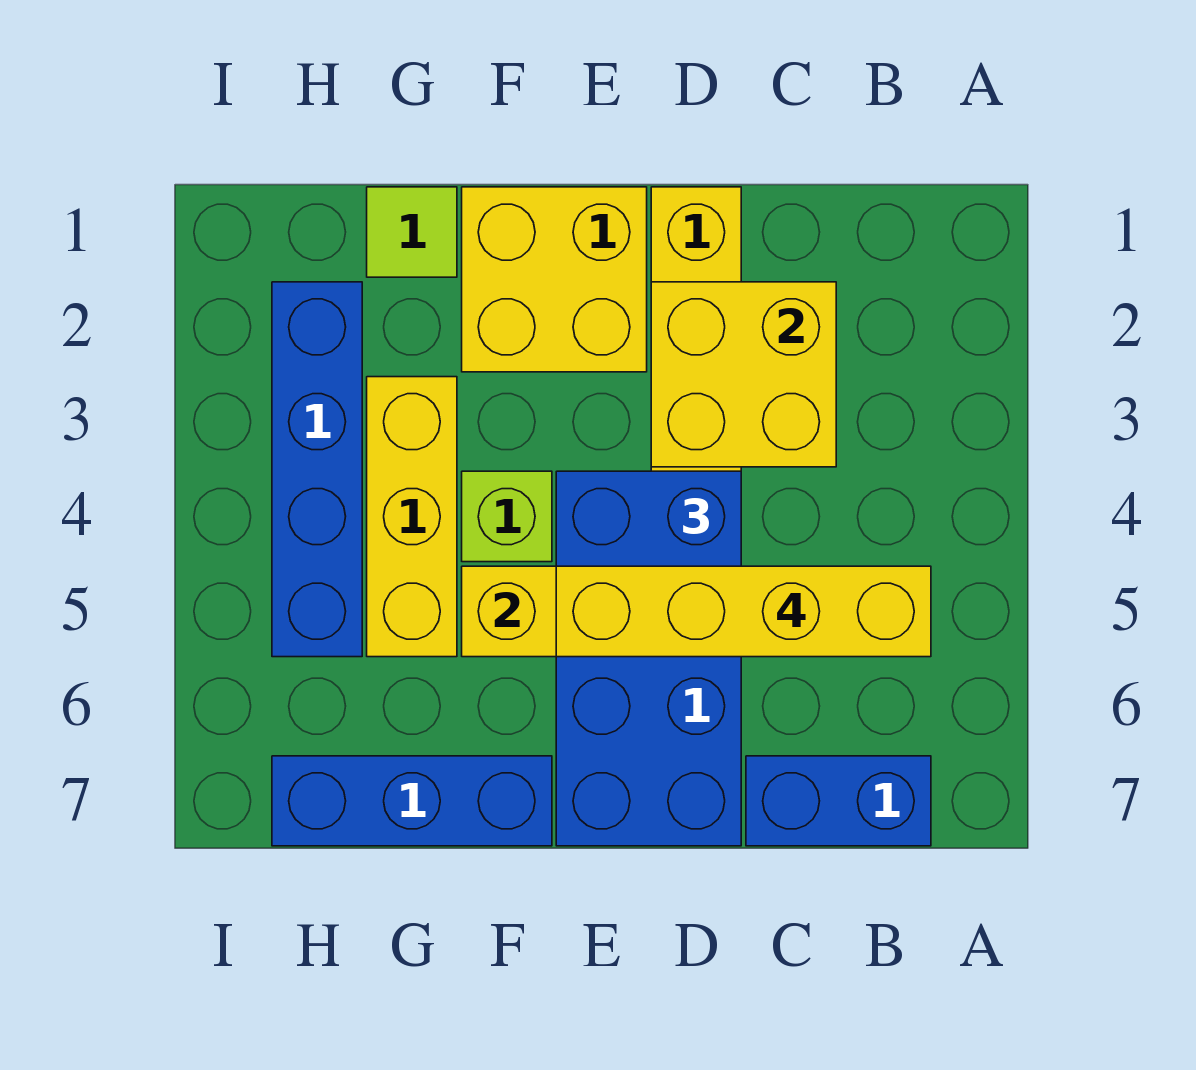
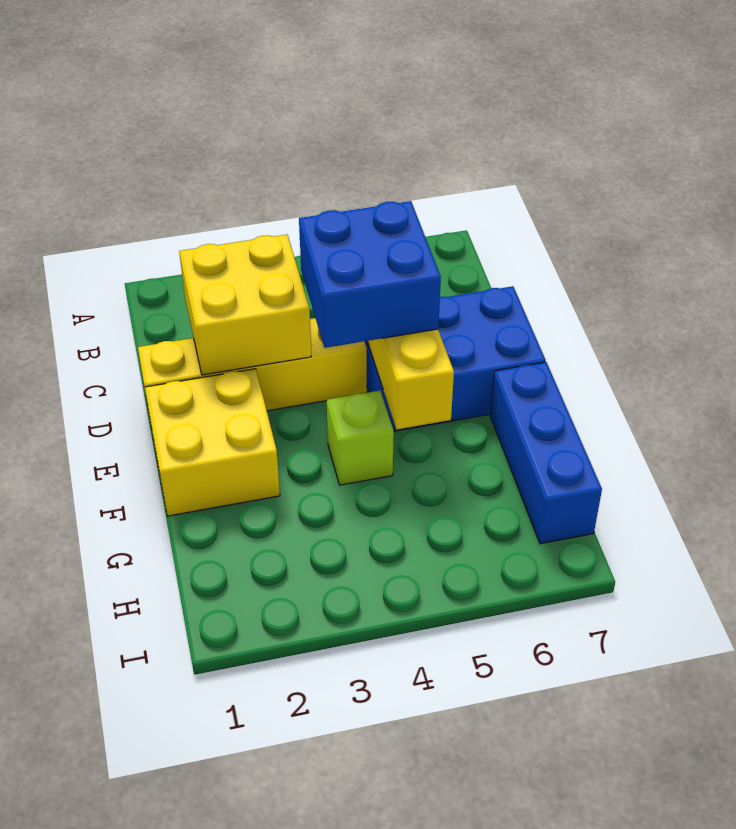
yellow brick B5:E5 level 4 -> none
blue brick B7:C7 level 1 -> none
lime tile G1 level 1 -> none
yellow brick G3:G5 level 1 -> none
blue brick H2:H5 level 1 -> none

